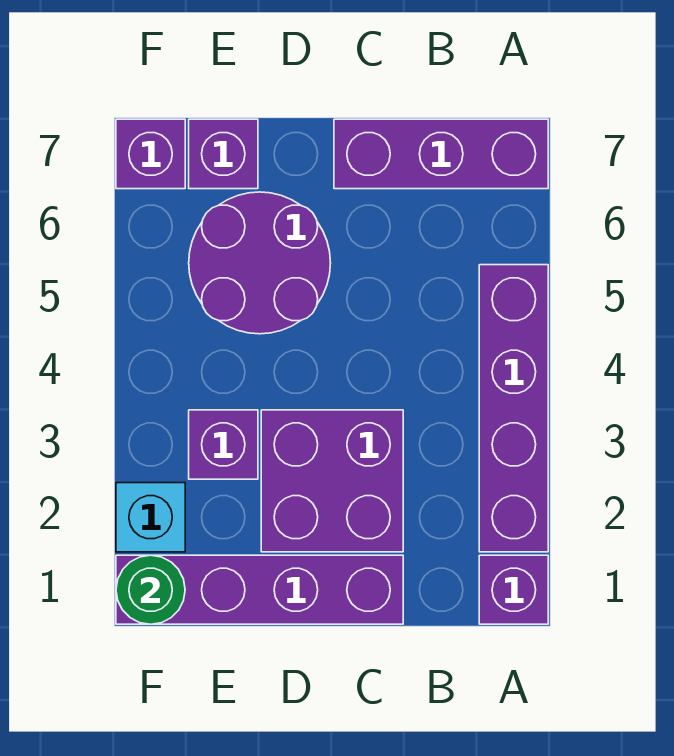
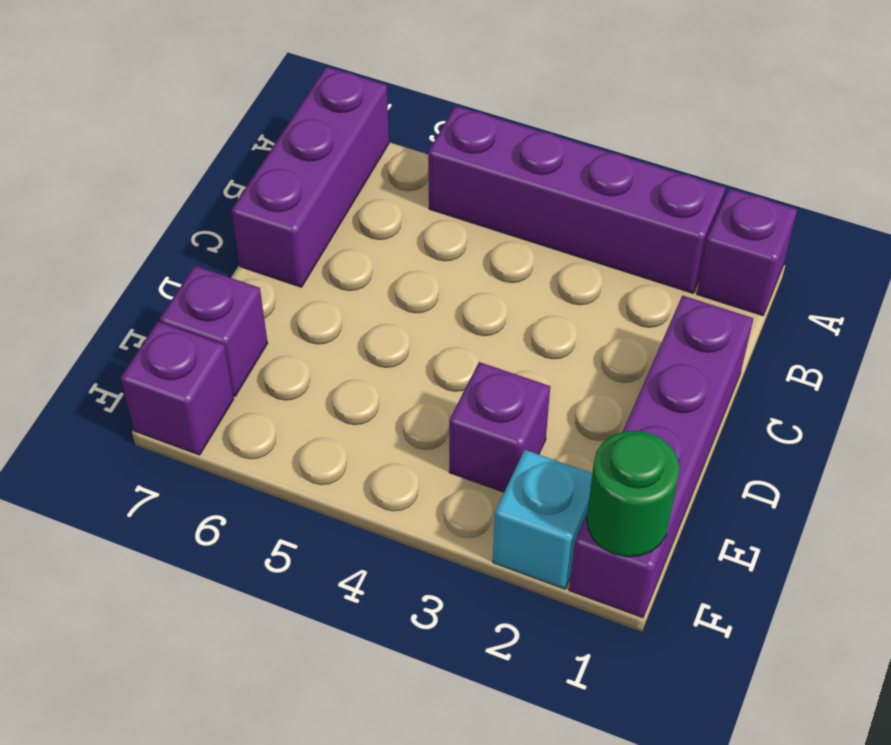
purple brick C2:D3 level 1 -> none
purple round brick D5:E6 level 1 -> none

